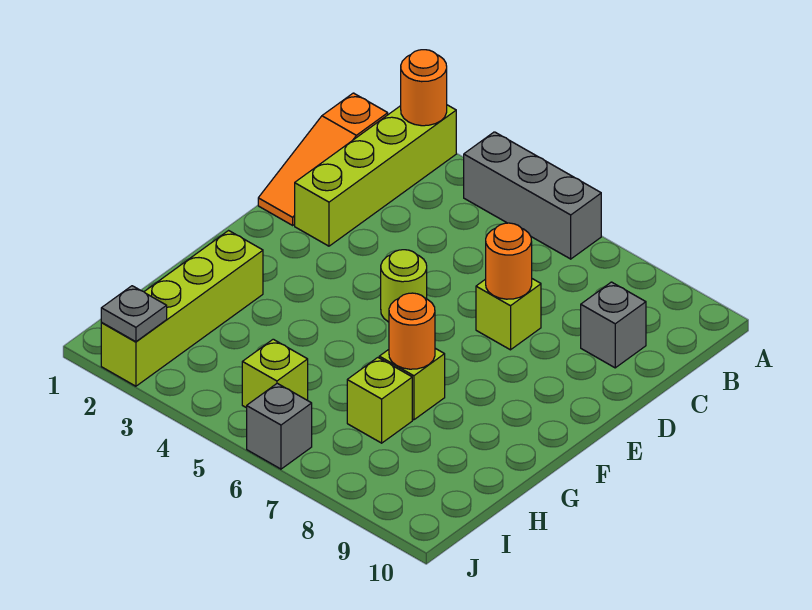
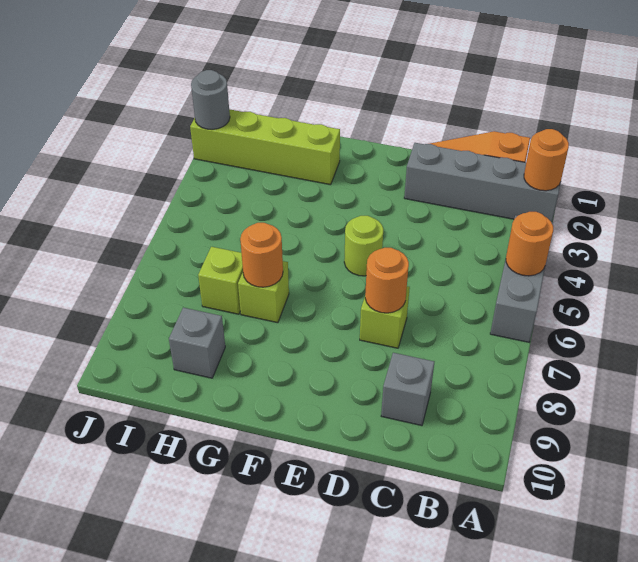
lime brick A2:D2 level 1 -> grey brick A2:D2 level 1
none -> orange round brick A5 level 2
lime brick I5 level 1 -> none
grey plate J2 level 2 -> grey round brick J2 level 2
grey brick J6 level 1 -> grey brick H9 level 1

